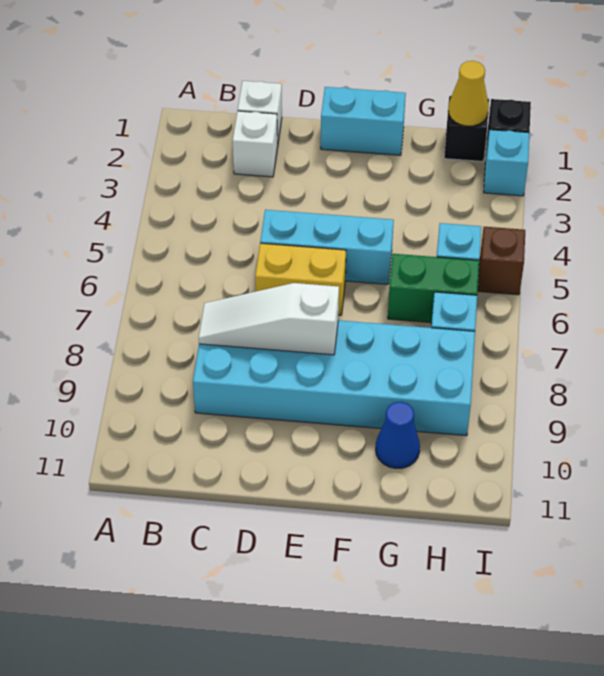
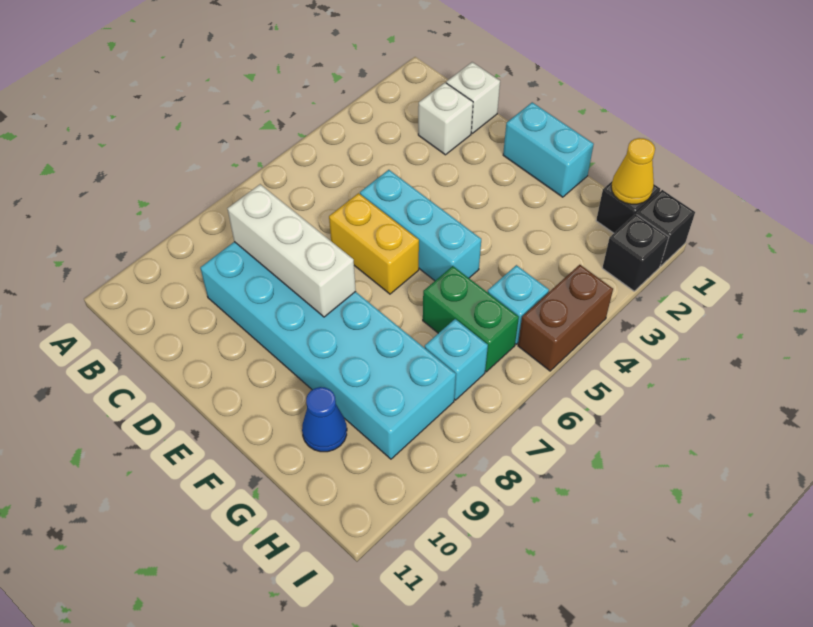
white slope C8:E8 level 2 top E -> white brick C8:E8 level 2
cyan brick I2 level 1 -> black brick I2 level 1
brown brick I5 level 1 -> brown brick I4:I5 level 1

